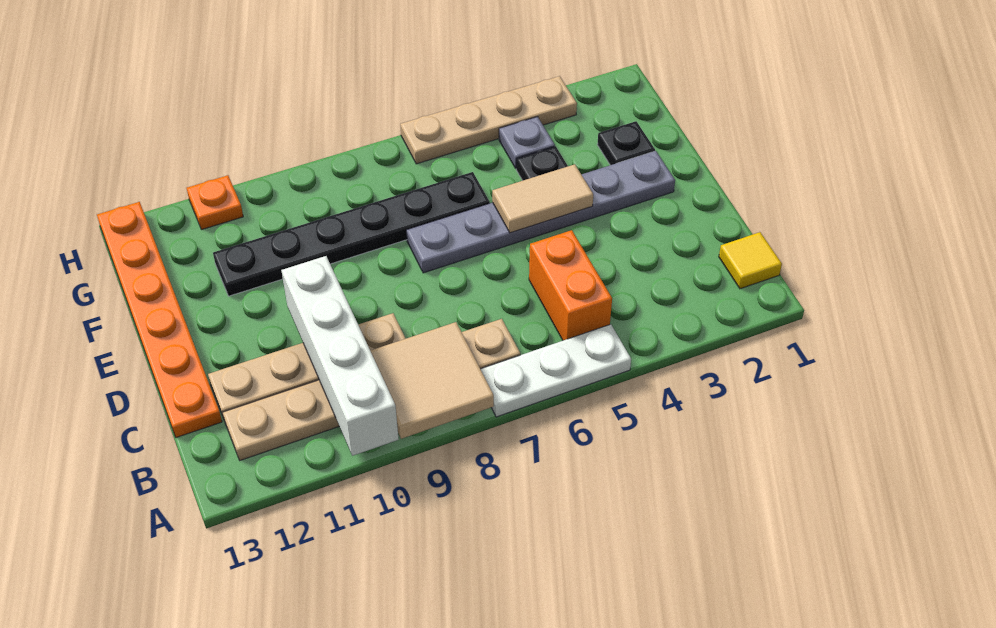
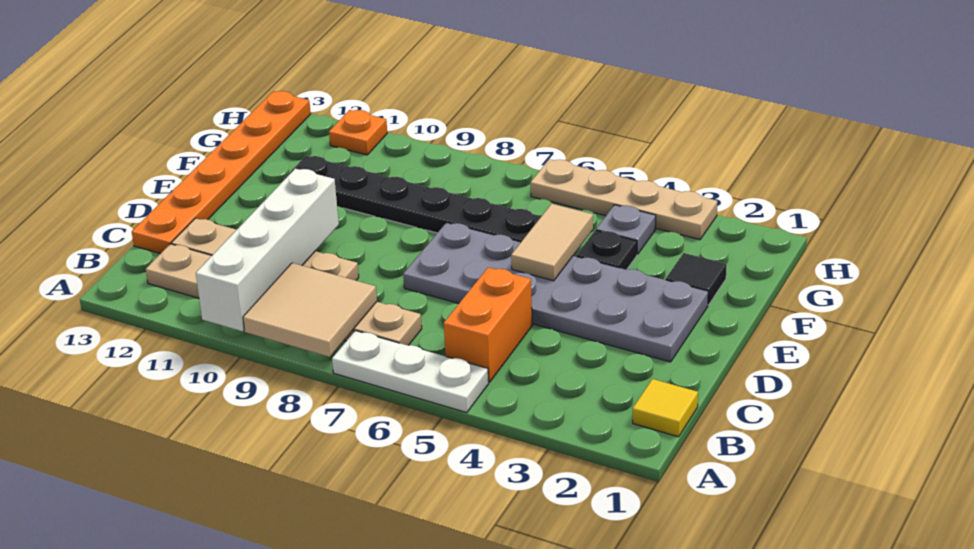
grey plate E2:E7 level 1 -> grey plate D2:E7 level 1
tan tile E4:E5 level 2 -> tan tile E5:F5 level 2
black plate F2 level 1 -> black tile F2 level 1

